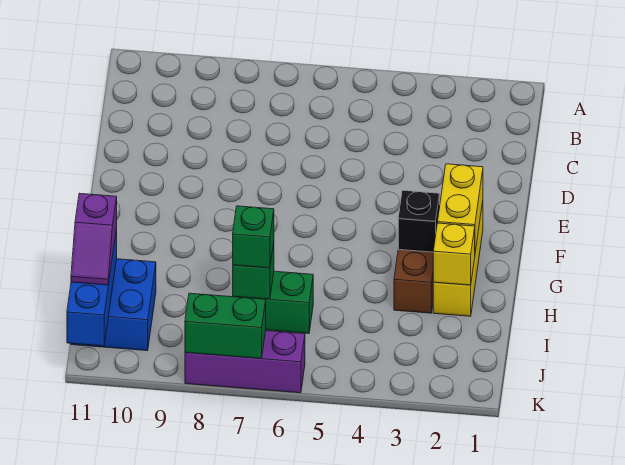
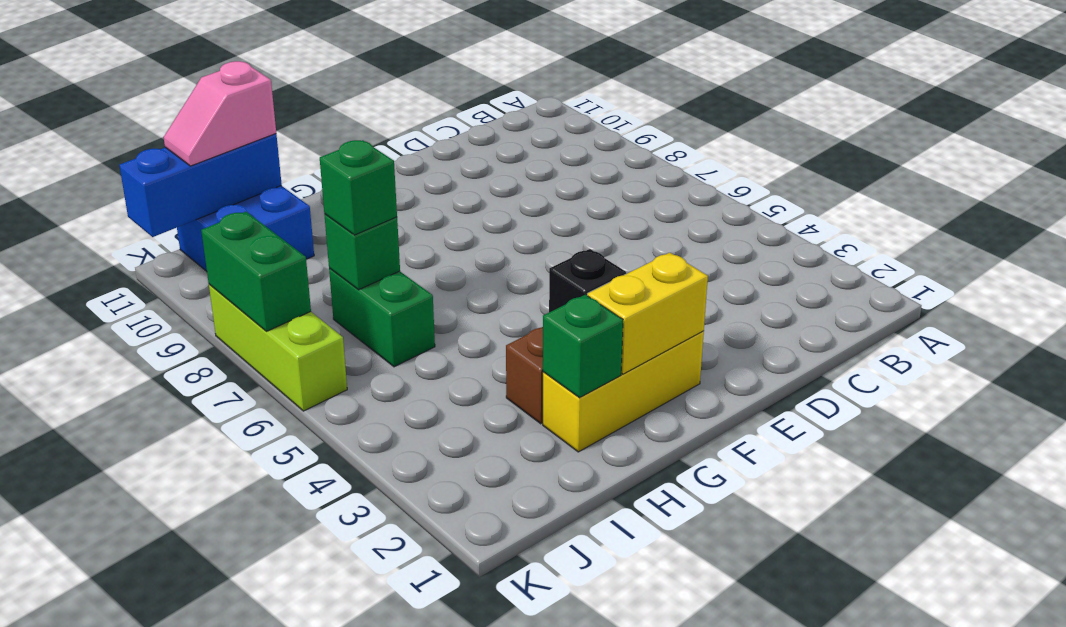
yellow brick H2 level 2 -> green brick H2 level 2
purple slope I11:J11 level 3 top I -> pink slope I11:J11 level 3 top I
purple brick K6:K8 level 1 -> lime brick K6:K8 level 1

